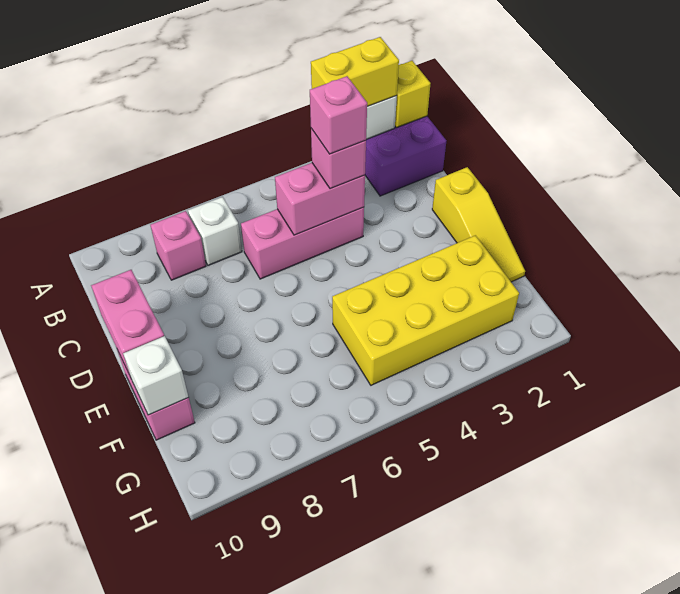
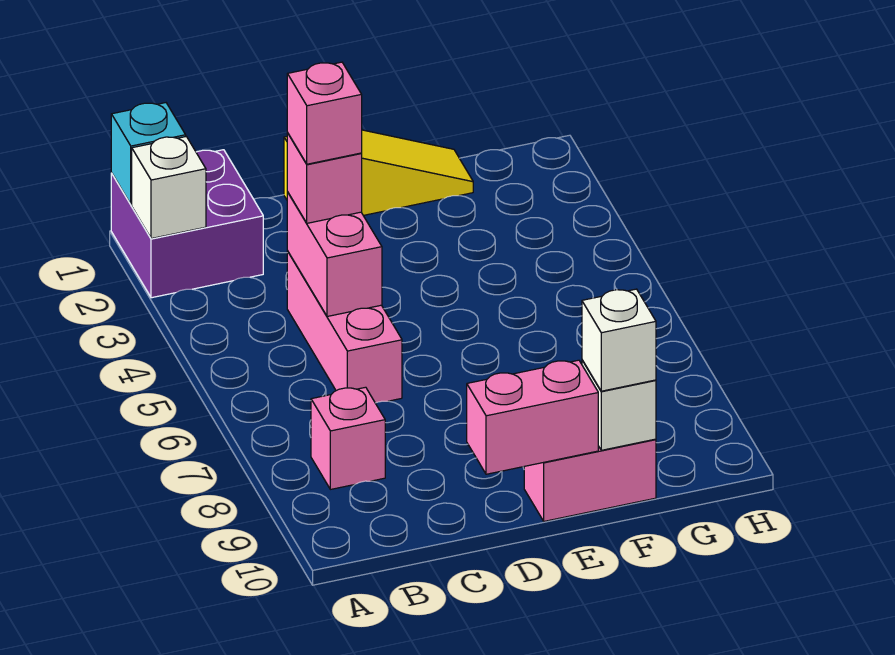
yellow brick A1 level 2 -> cyan brick A1 level 2
yellow brick A2:A3 level 3 -> none
white brick B7 level 1 -> white brick F10 level 3
yellow brick F2:G5 level 1 -> none

